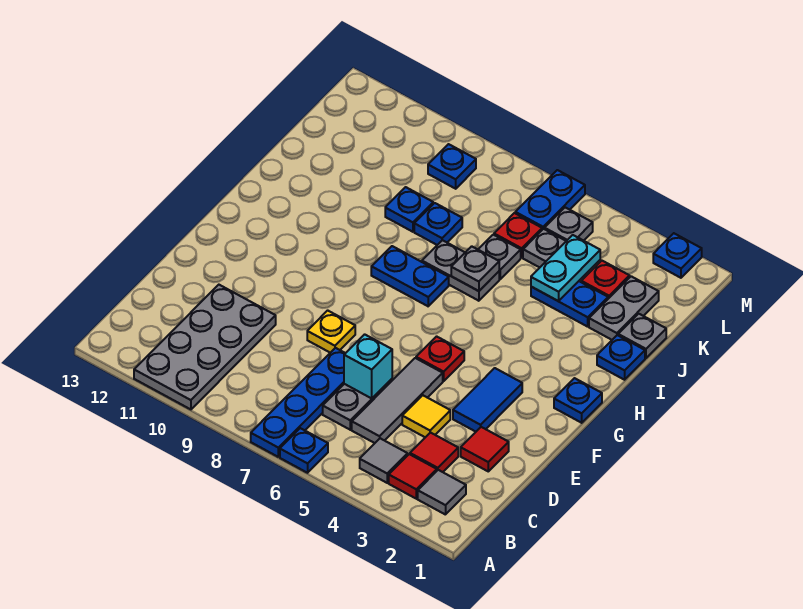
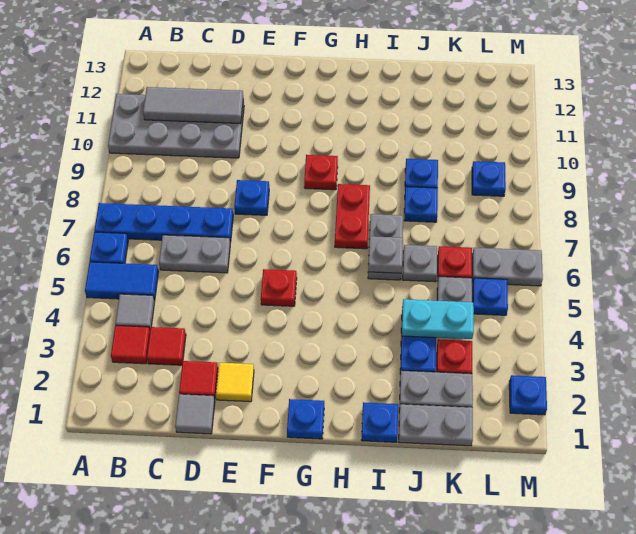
grey tile B2 level 1 -> grey tile D1 level 1
grey tile C5:E5 level 1 -> grey tile B11:D11 level 2
yellow tile D4 level 1 -> yellow tile E2 level 1
cyan brick D6 level 2 -> none
blue tile E3:F3 level 1 -> blue tile A5:B5 level 1
yellow plate E8 level 1 -> blue plate E8 level 1
none -> red plate G9 level 1
blue plate H7:H8 level 1 -> red plate H7:H8 level 1
grey plate J1 level 1 -> grey plate J1:K1 level 1
grey plate L5 level 1 -> blue plate L5 level 1
blue plate L6:M6 level 1 -> grey plate L6:M6 level 1

